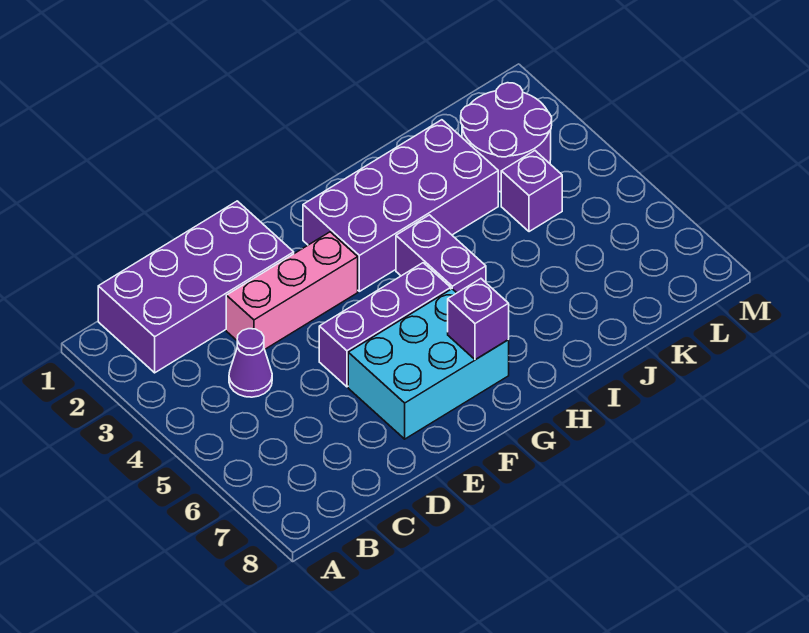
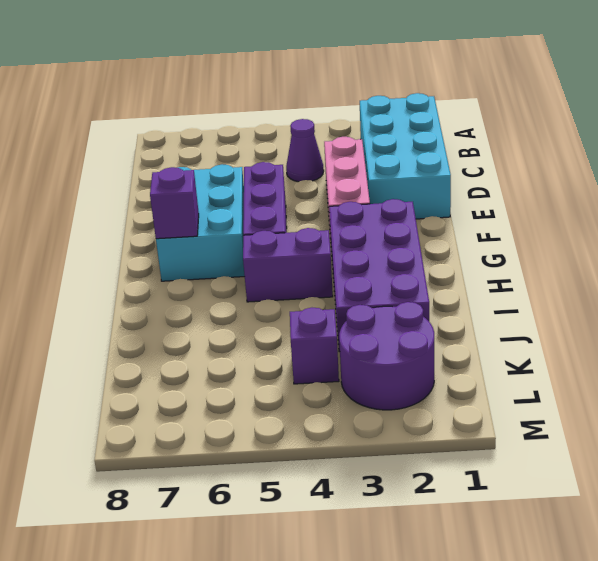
purple brick B1:E2 level 1 -> cyan brick B1:E2 level 1

